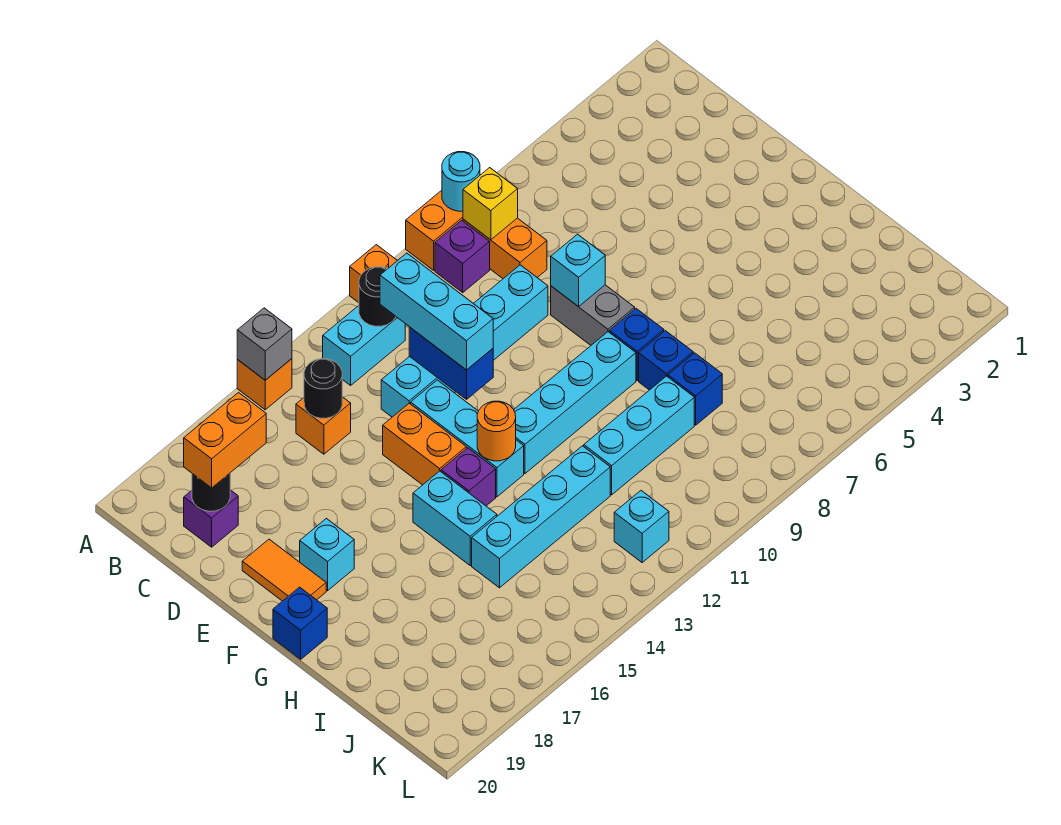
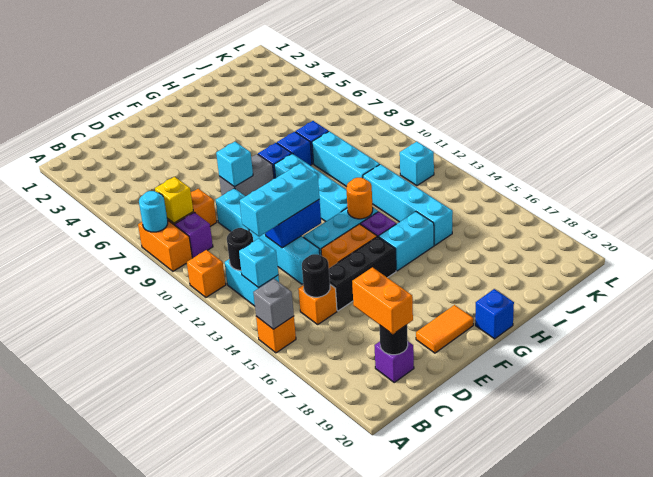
none -> black brick D15:F15 level 1
cyan brick F18 level 1 -> cyan brick B13 level 2

